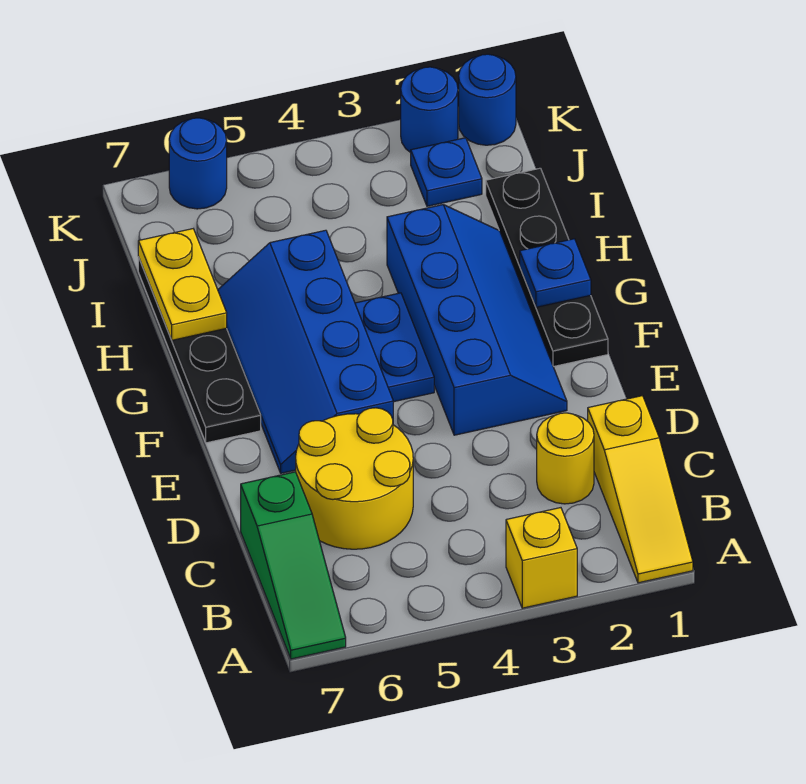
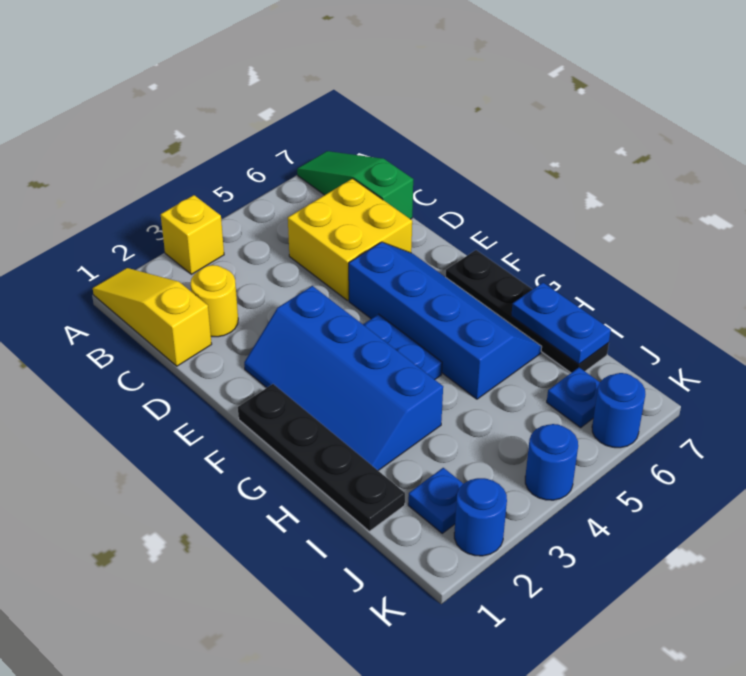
yellow round brick C5:D6 level 1 -> yellow brick C5:D6 level 1
blue plate G1 level 2 -> blue plate J6 level 1
yellow plate H7:I7 level 2 -> blue plate H7:I7 level 2
blue round brick K1 level 1 -> blue round brick K4 level 1

